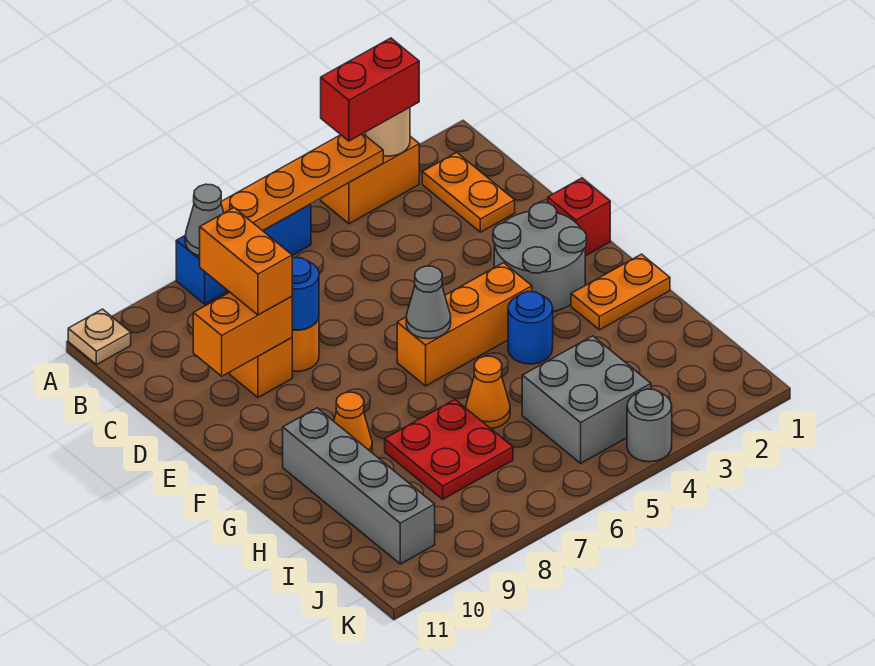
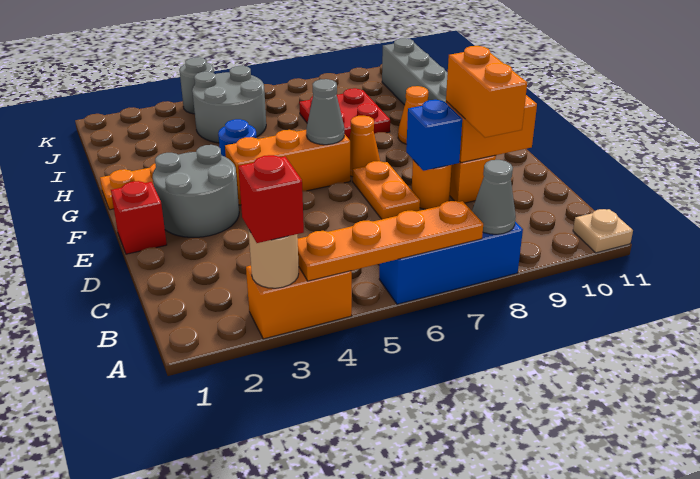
red brick A3:A4 level 3 -> red brick A3 level 3
orange plate B2:C2 level 1 -> orange plate D7:E7 level 1
blue round brick D8 level 2 -> blue brick D8 level 2
orange cone H6 level 1 -> orange cone F7 level 1
grey brick I4:J5 level 1 -> grey round brick I4:J5 level 1

